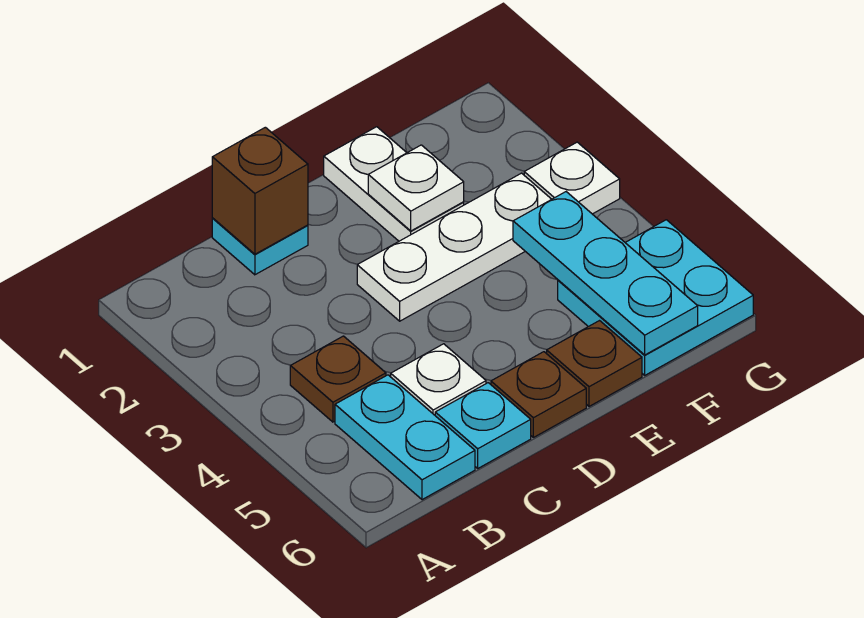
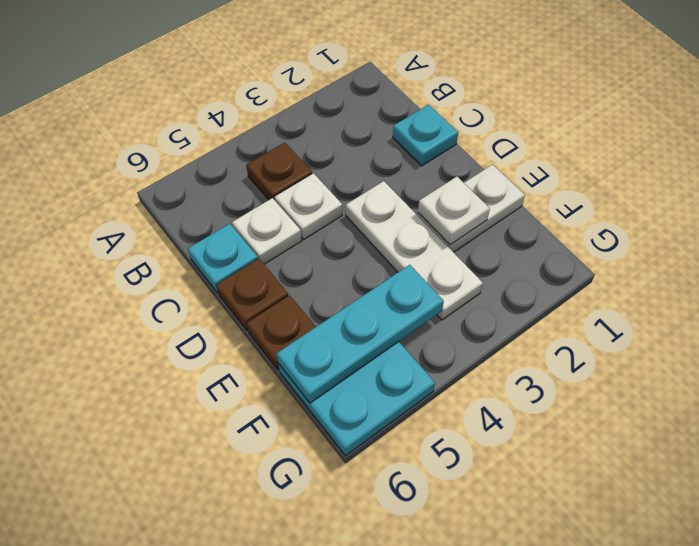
cyan plate B5:B6 level 1 -> none
brown brick C1 level 2 -> none
white plate G3 level 1 -> white plate C4 level 1

